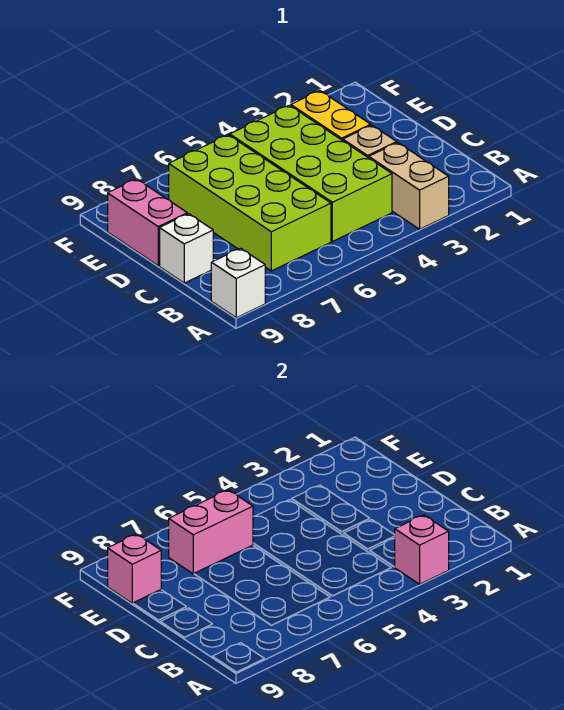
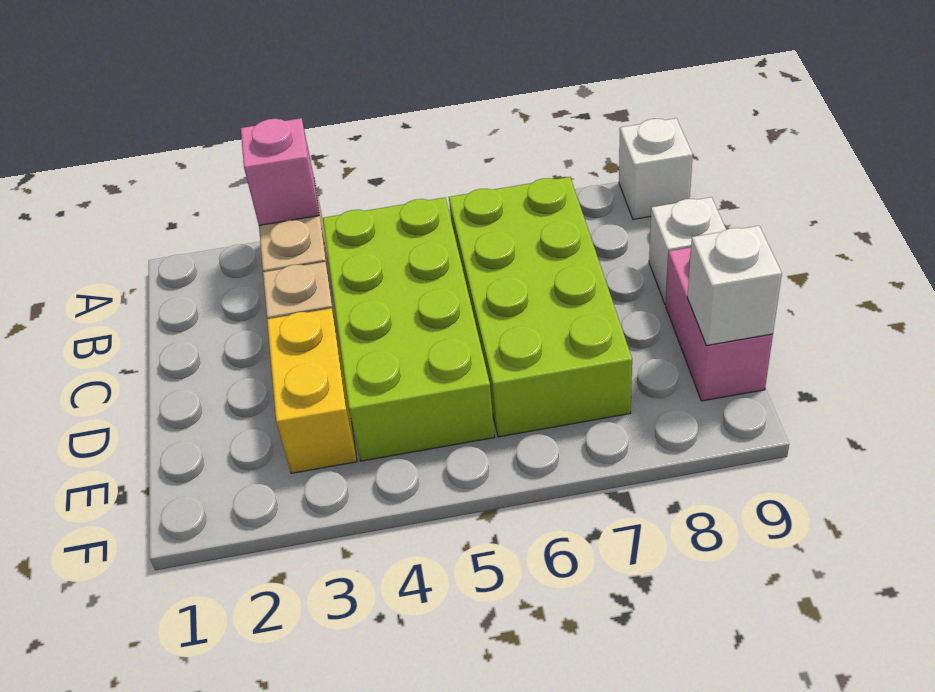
pink brick E6:E7 level 2 -> none
pink brick E9 level 2 -> white brick E9 level 2

